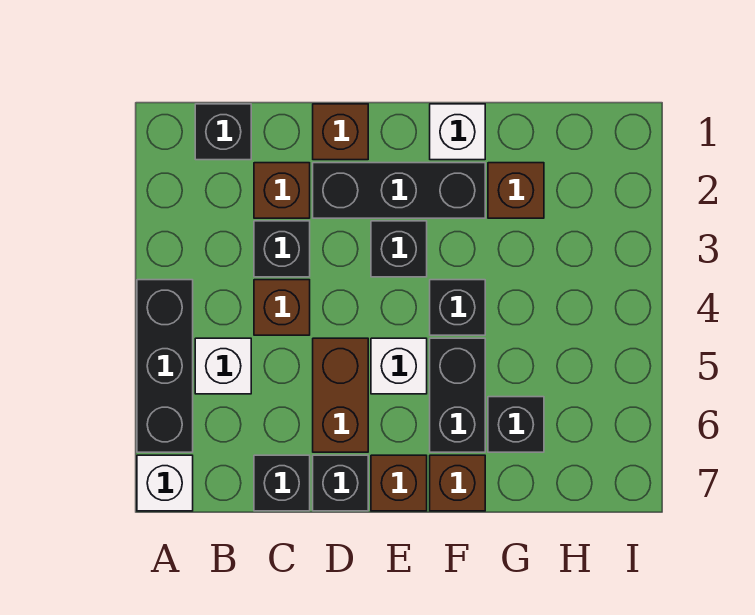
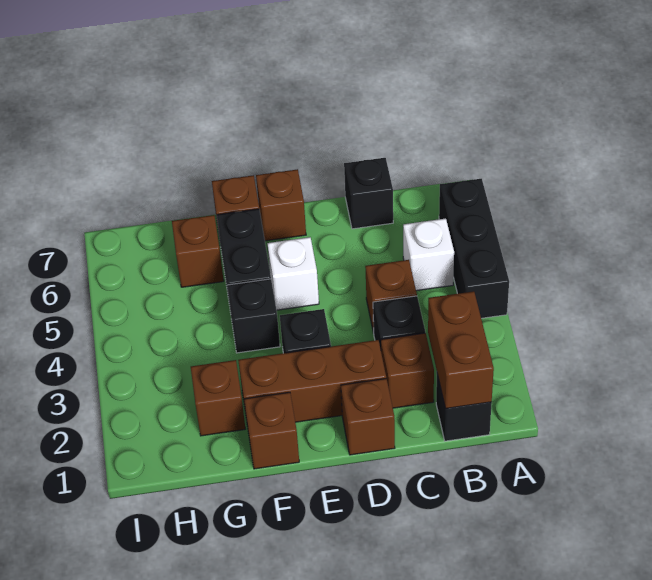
white brick A7 level 1 -> none
black brick D2:F2 level 1 -> brown brick D2:F2 level 1
brown brick D5:D6 level 1 -> brown brick B1:B2 level 2
black brick D7 level 1 -> none
white brick F1 level 1 -> brown brick F1 level 1
black brick G6 level 1 -> brown brick G6 level 1

